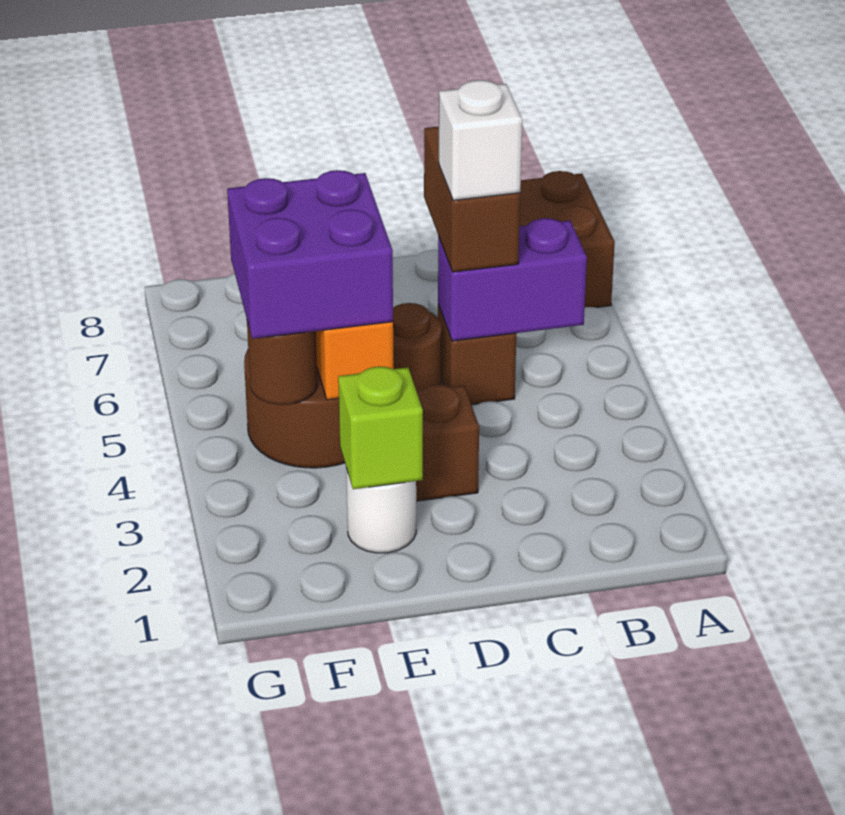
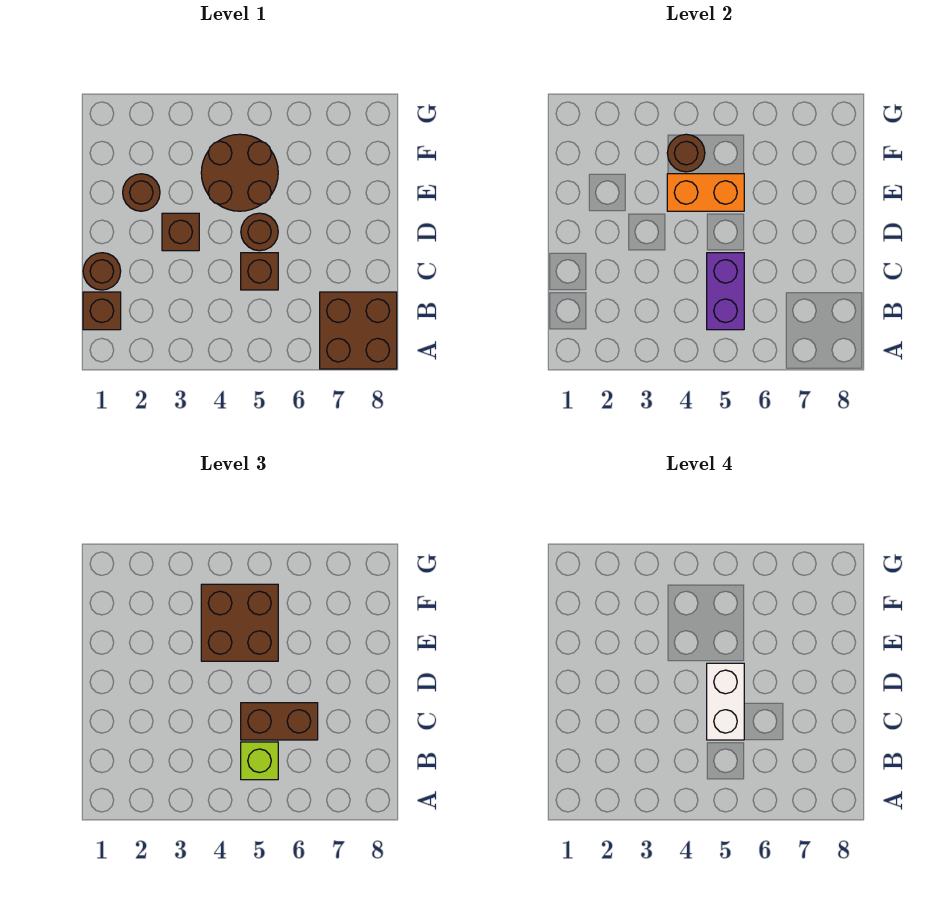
none -> brown brick B1 level 1
none -> brown round brick C1 level 1
white brick C5 level 4 -> white brick C5:D5 level 4
white round brick E2 level 1 -> brown round brick E2 level 1
lime brick E2 level 2 -> lime brick B5 level 3
purple brick E4:F5 level 3 -> brown brick E4:F5 level 3

